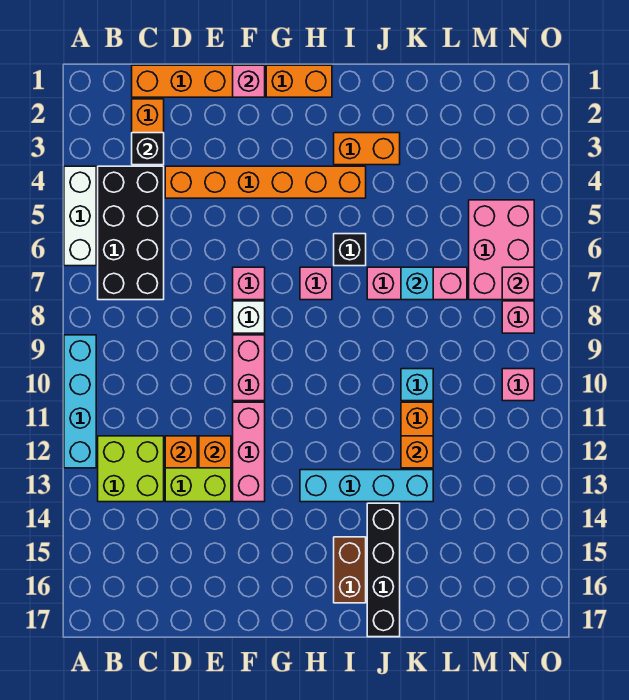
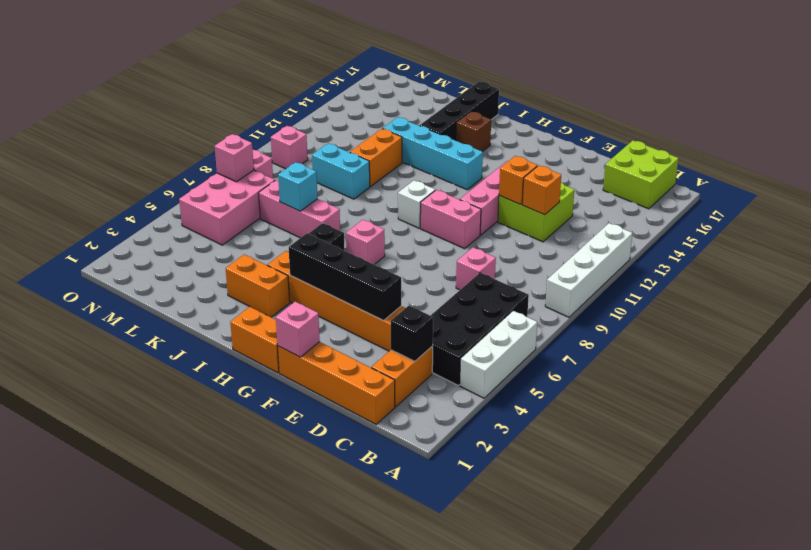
cyan brick A9:A12 level 1 -> white brick A9:A12 level 1
lime brick B12:C13 level 1 -> lime brick B16:C17 level 1
none -> black brick E4:H4 level 2
pink brick F7 level 1 -> pink brick D8 level 1
white brick F8 level 1 -> white brick H10 level 1
pink brick F9:F10 level 1 -> pink brick F10:G10 level 1
brown brick I15:I16 level 1 -> brown brick I15 level 1
cyan brick K10 level 1 -> cyan brick K10:L10 level 1
orange brick K12 level 2 -> none

